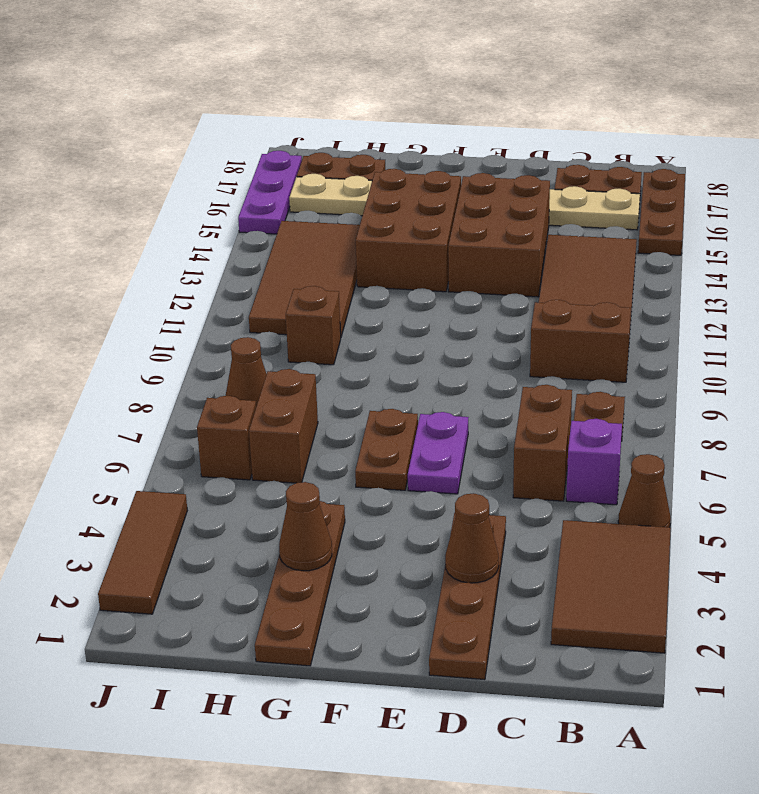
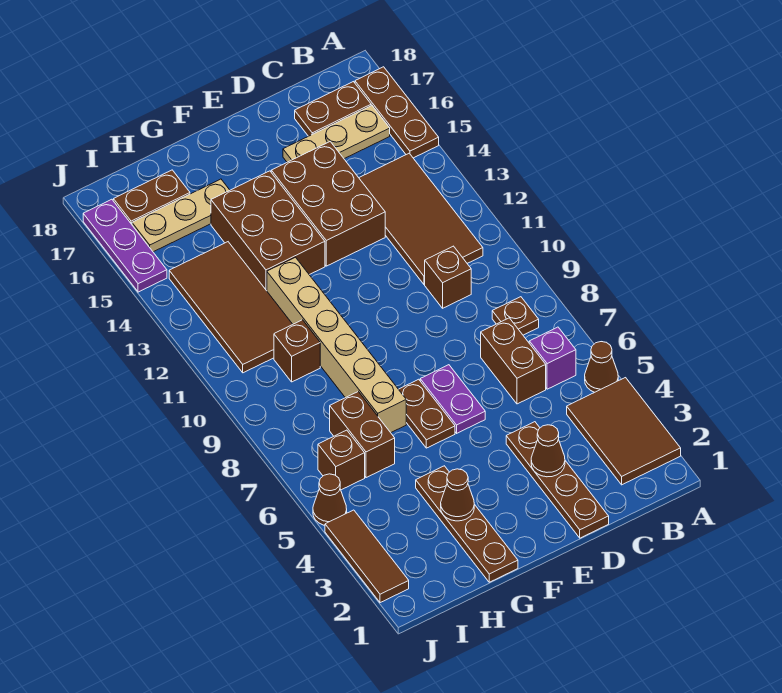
brown brick B10:C10 level 1 -> brown brick C10 level 1
none -> tan brick G7:G12 level 1
brown cone I8 level 1 -> brown cone J5 level 1

